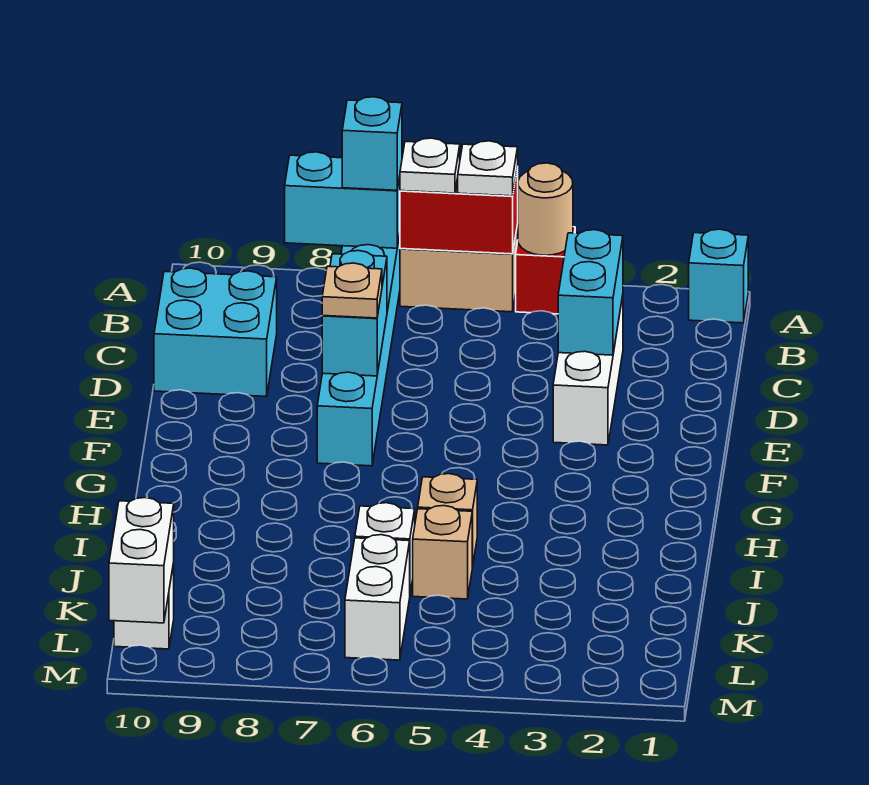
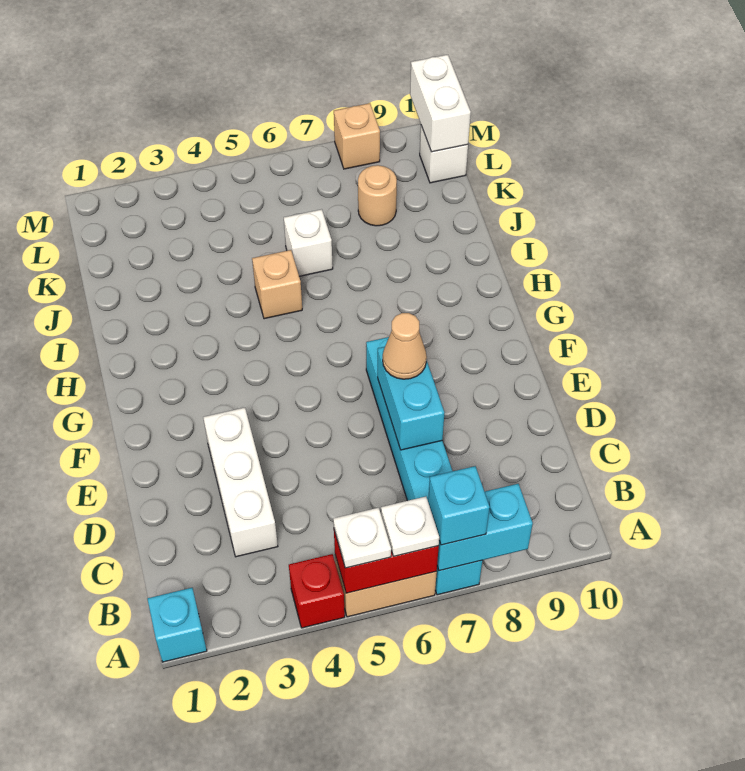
tan round brick A4 level 2 -> tan round brick K8 level 1
cyan brick C3:D3 level 2 -> none
cyan brick C9:D10 level 1 -> none
tan plate E7 level 3 -> tan cone E7 level 3
tan brick J5 level 1 -> tan brick M8 level 1
white brick K6:L6 level 1 -> none

